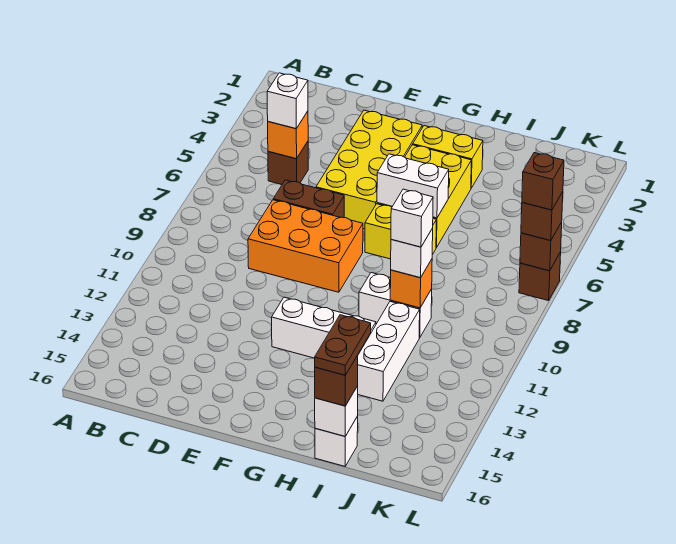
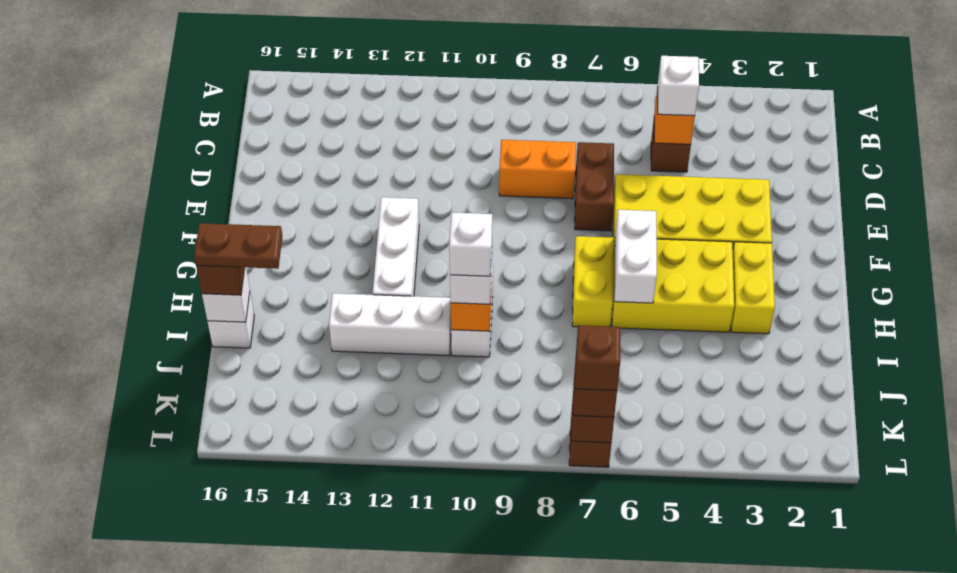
orange brick D8:F9 level 1 -> orange brick D8:D9 level 1

